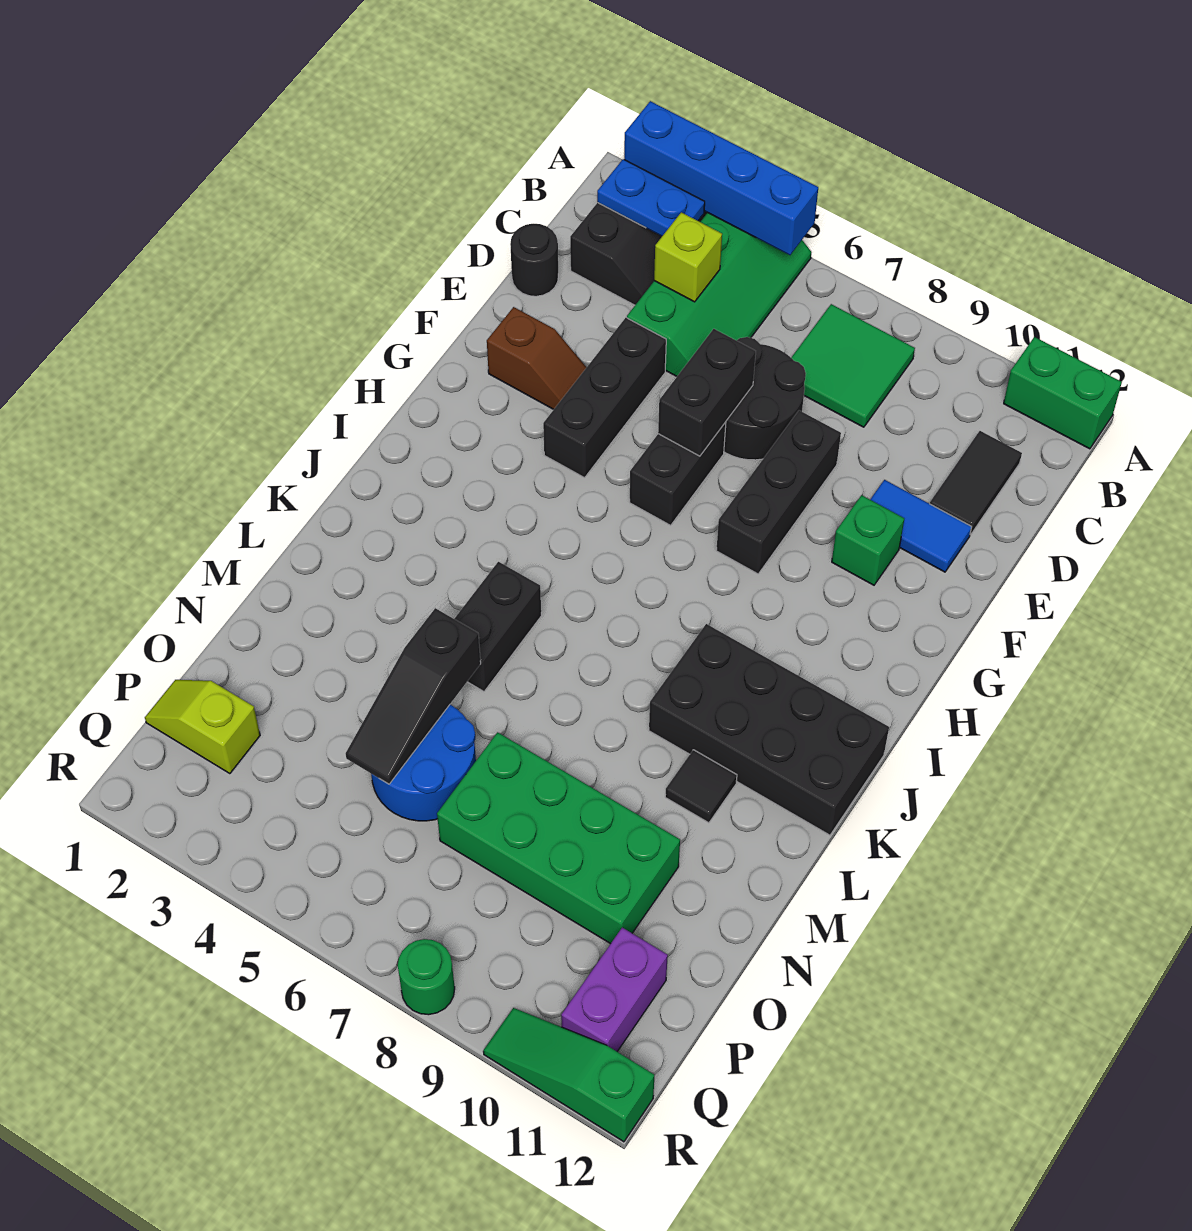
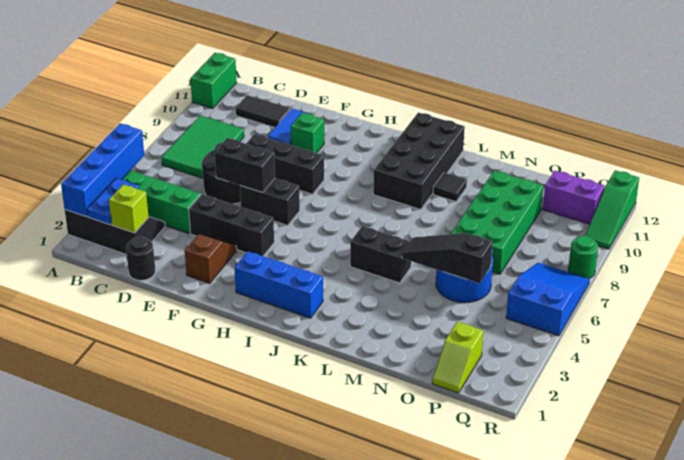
green tile B7:C8 level 1 -> green tile B7:C9 level 1
lime brick C4 level 2 -> lime brick C2 level 2
none -> blue brick H2:J2 level 1
black slope M5:O5 level 2 top M -> black slope M5:O5 level 2 top O
none -> blue slope Q5:R7 level 1 top 5

